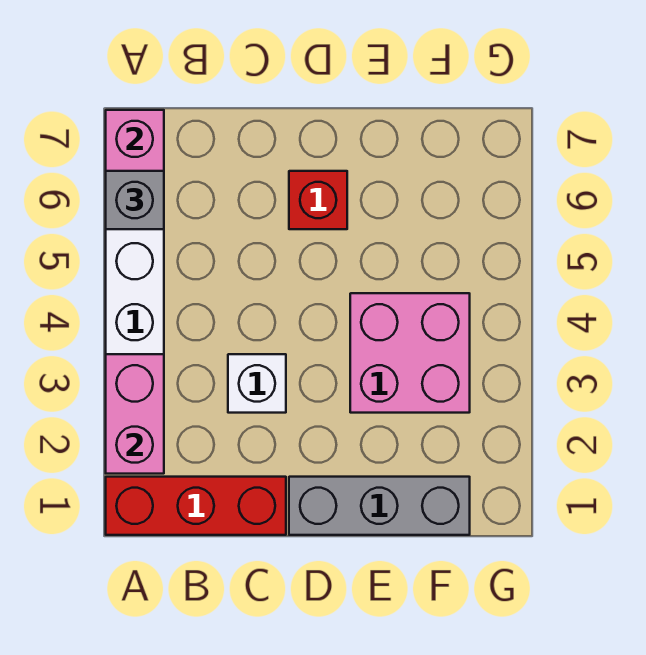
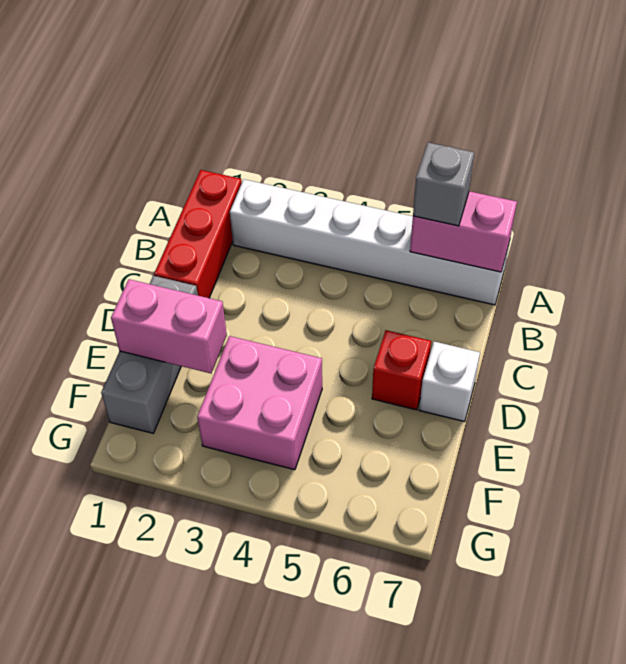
pink brick A2:A3 level 2 -> pink brick E1:E2 level 2
white brick C3 level 1 -> white brick D7 level 1

